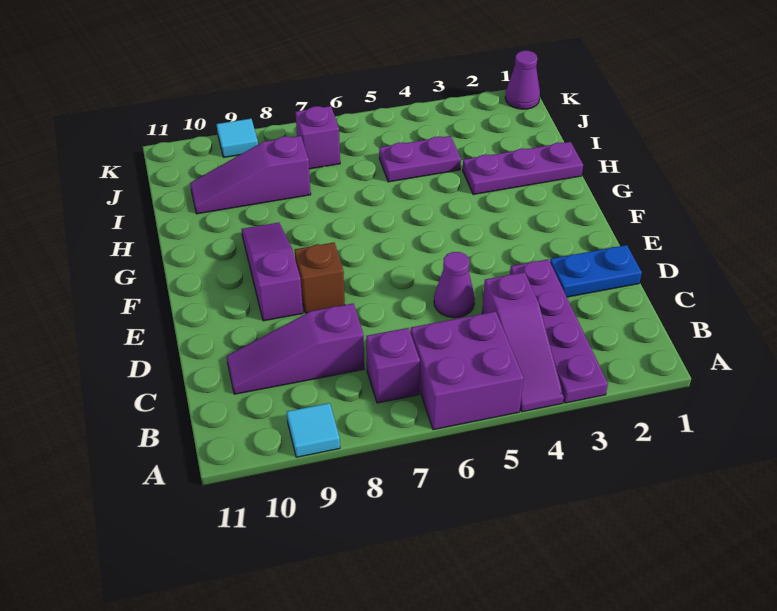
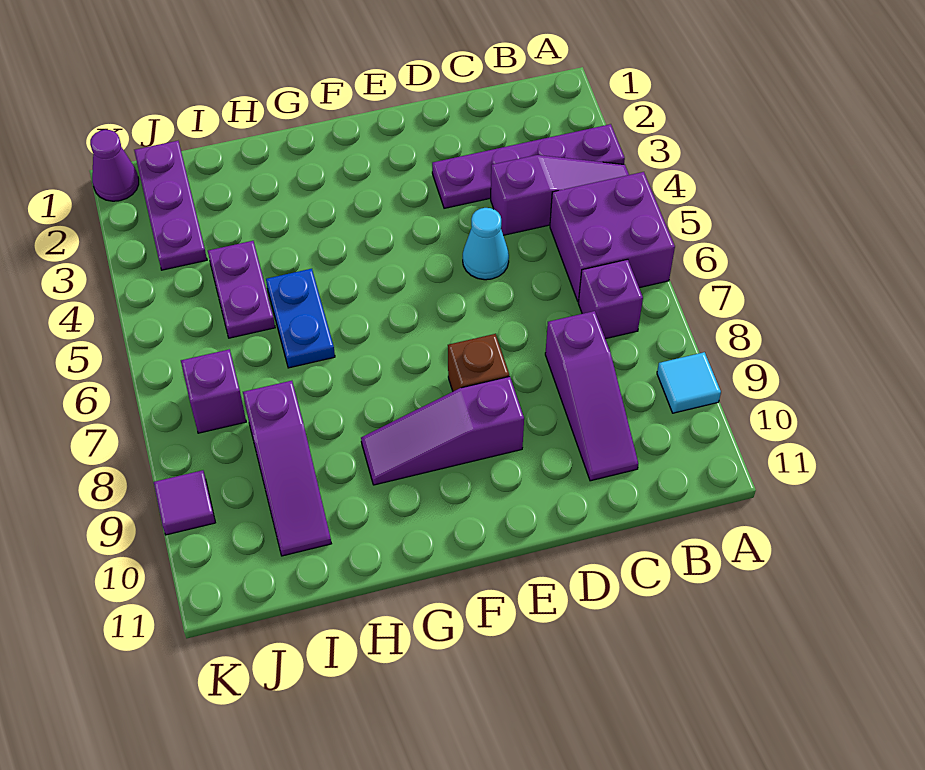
blue plate D1:D2 level 1 -> blue plate H5:H6 level 1
purple cone D5 level 1 -> cyan cone D5 level 1
purple plate H1:H3 level 1 -> purple plate J1:J3 level 1
cyan tile K9 level 1 -> purple tile K9 level 1

